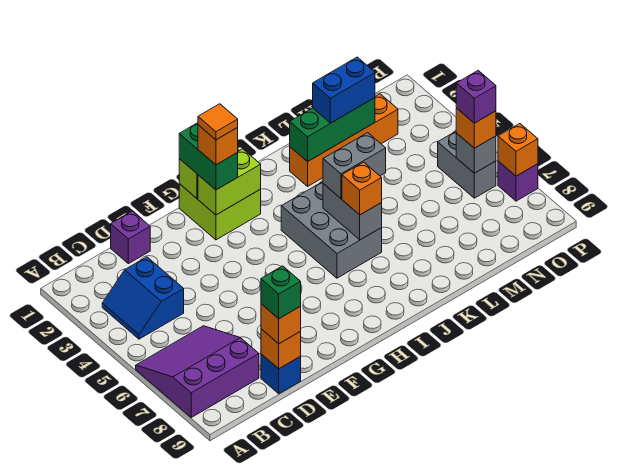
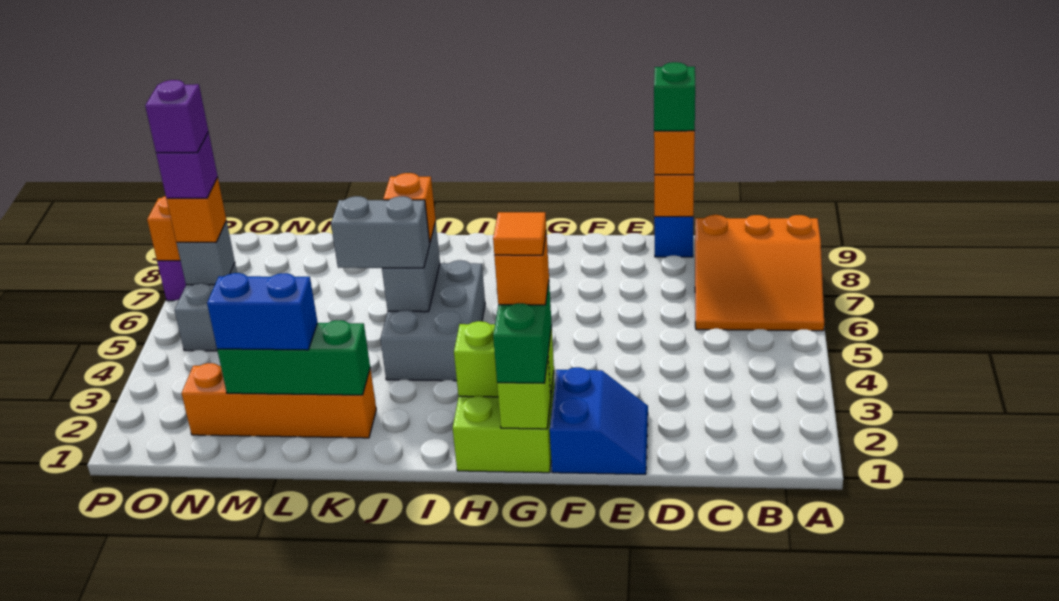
purple slope A6:C8 level 1 top 8 -> orange slope A6:C8 level 1 top 8
blue slope B3:C4 level 1 top C -> blue slope E1:F2 level 1 top F
purple brick D1 level 1 -> purple brick O6 level 5

